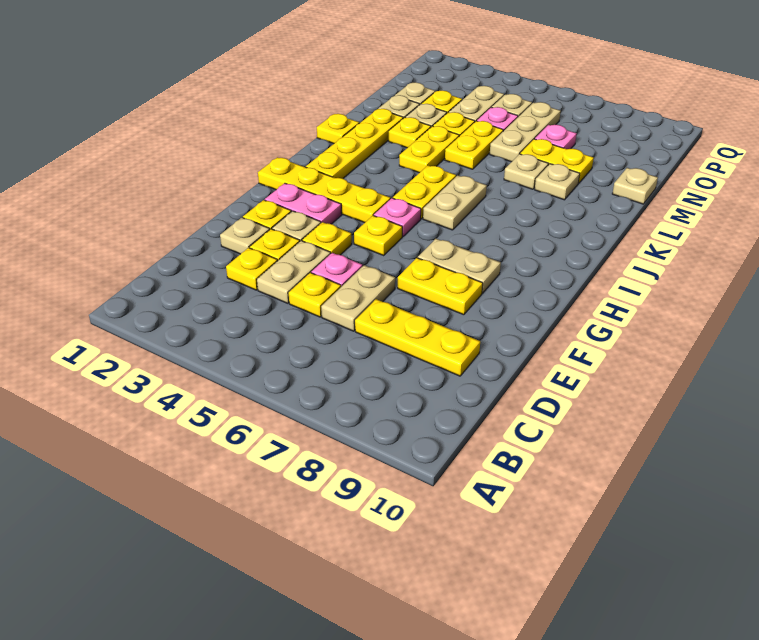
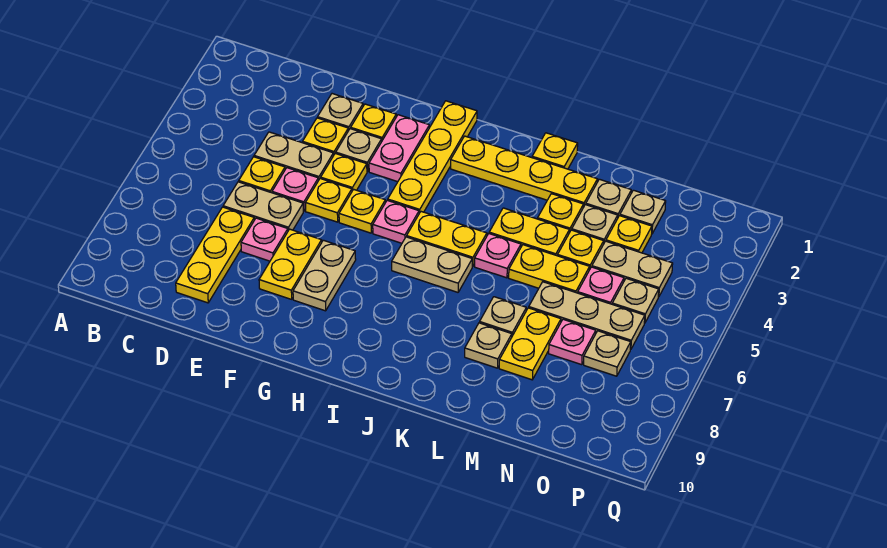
yellow plate D3 level 1 -> yellow plate F5 level 1
none -> pink plate E7 level 1
none -> pink plate K5 level 1
tan plate M10 level 1 -> tan plate O7 level 1

